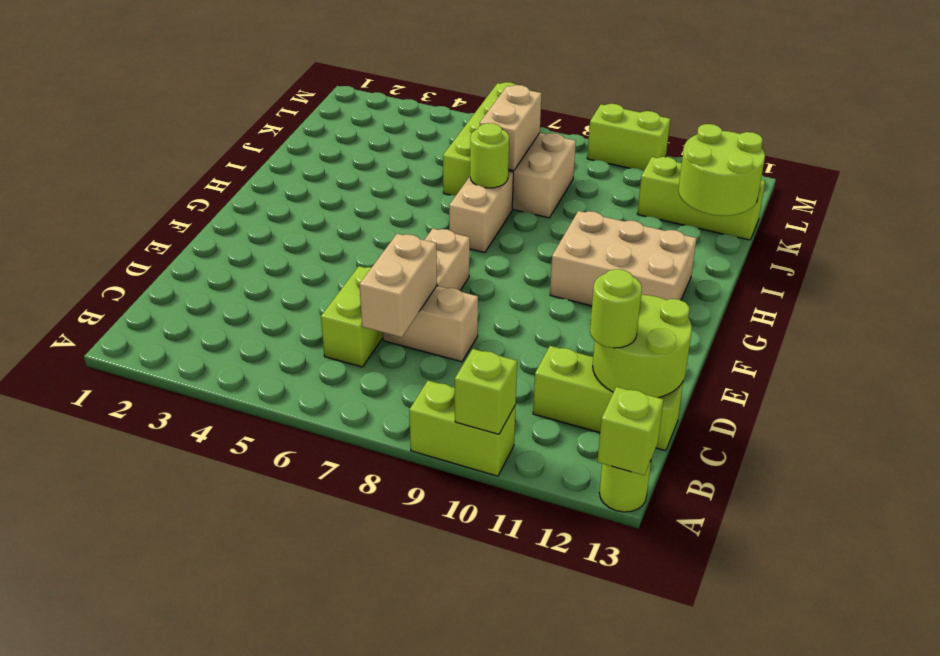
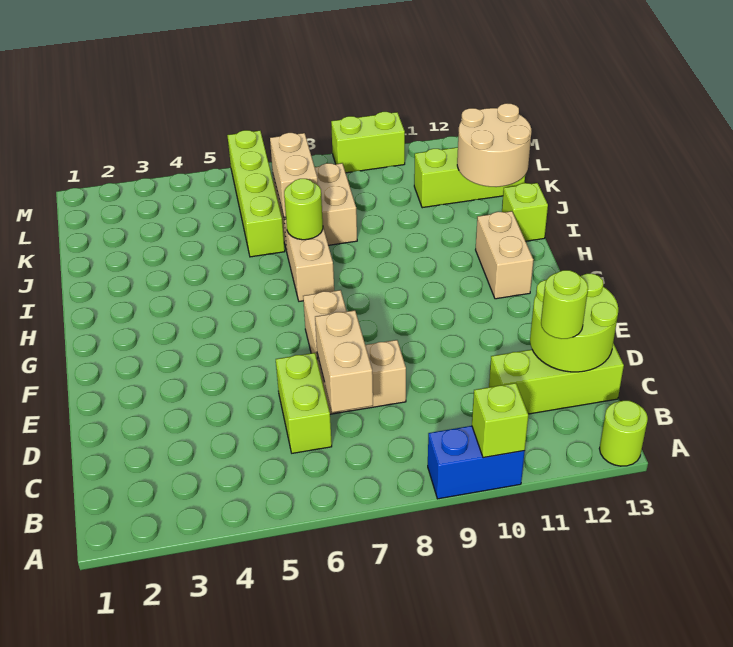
lime brick A9:A10 level 1 -> blue brick A9:A10 level 1
lime brick A13 level 2 -> lime brick I13 level 1
tan brick G10:H12 level 1 -> tan brick G12:H12 level 1
lime round brick J12:K13 level 2 -> tan round brick J12:K13 level 2

